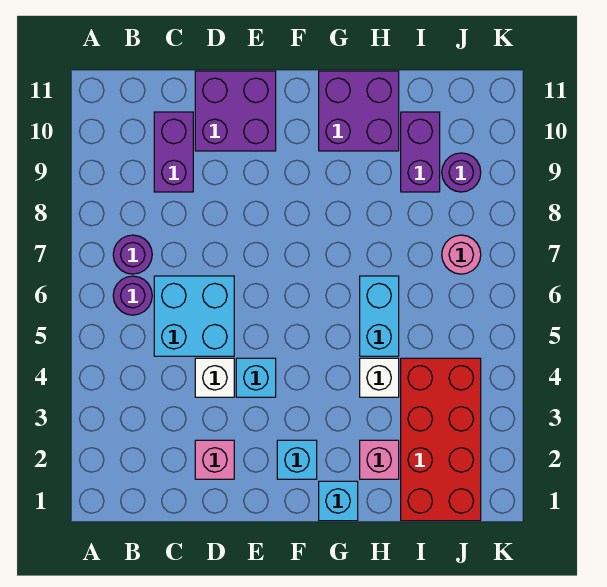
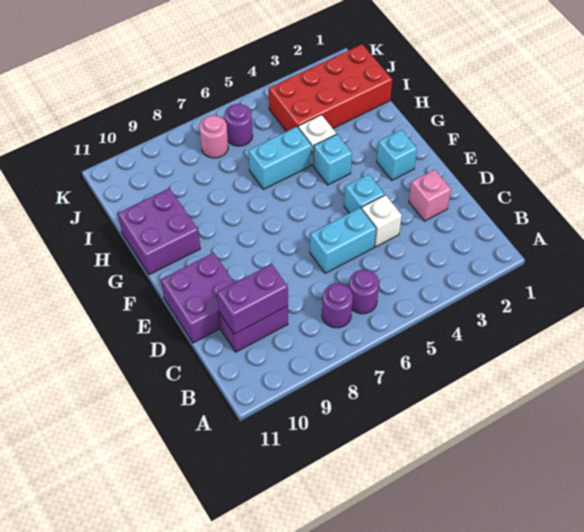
cyan brick C5:D6 level 1 -> cyan brick D5:D6 level 1
cyan brick G1 level 1 -> cyan brick G4 level 1
pink brick H2 level 1 -> none
purple brick I9:I10 level 1 -> purple brick C9:C10 level 2
purple round brick J9 level 1 -> purple round brick J6 level 1

